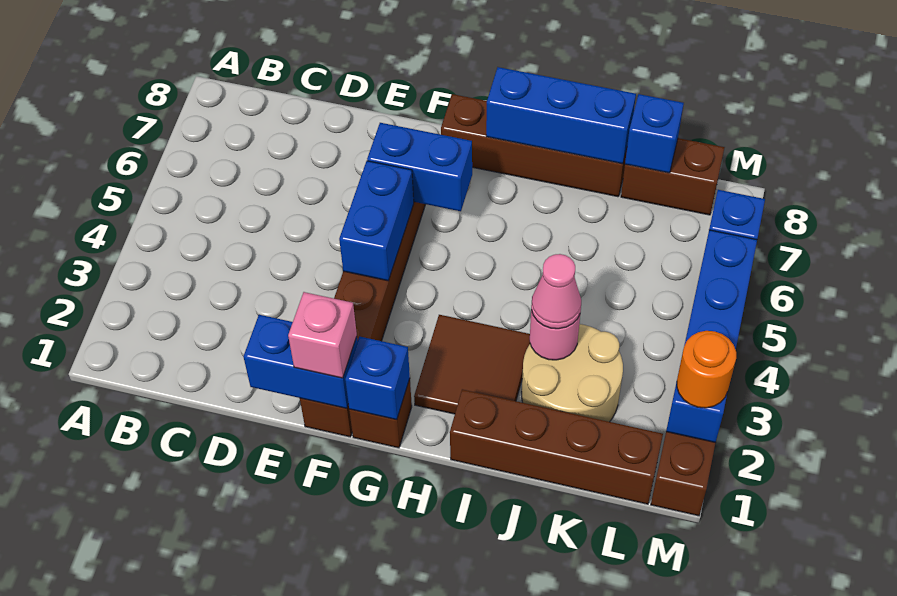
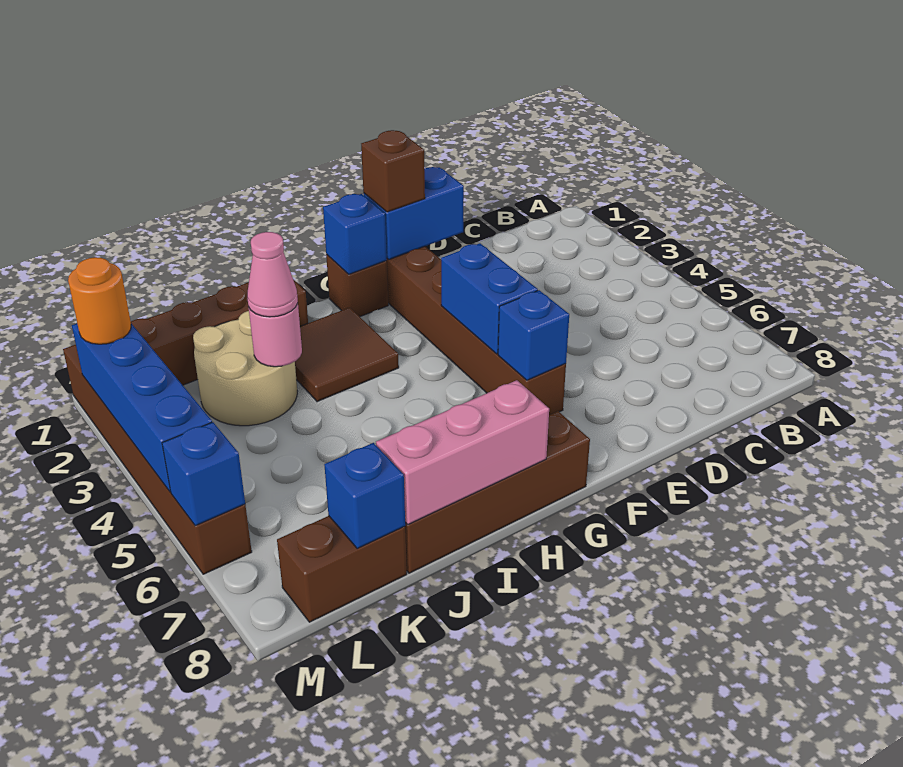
pink brick F1 level 3 -> brown brick F1 level 3
blue brick F6:G6 level 2 -> blue brick F6 level 2
blue brick H8:J8 level 2 -> pink brick H8:J8 level 2

